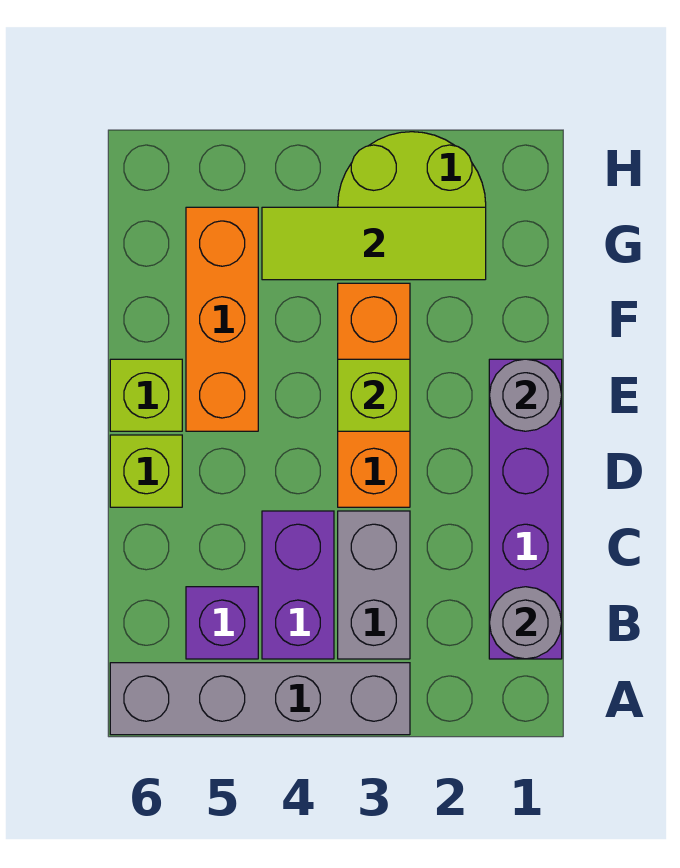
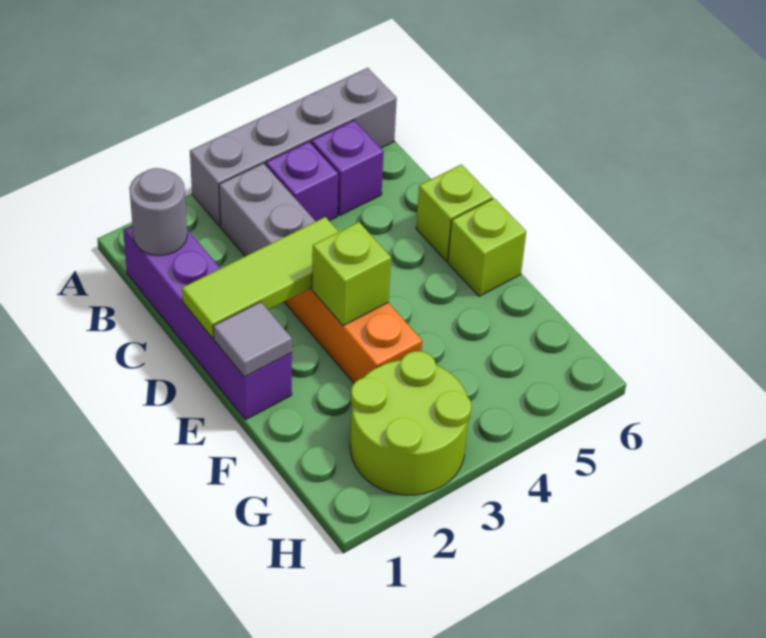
purple brick B4:C4 level 1 -> purple brick B4 level 1
grey round brick E1 level 2 -> grey tile E1 level 2
orange brick E5:G5 level 1 -> none
lime tile G2:G4 level 2 -> lime tile D1:D3 level 2

